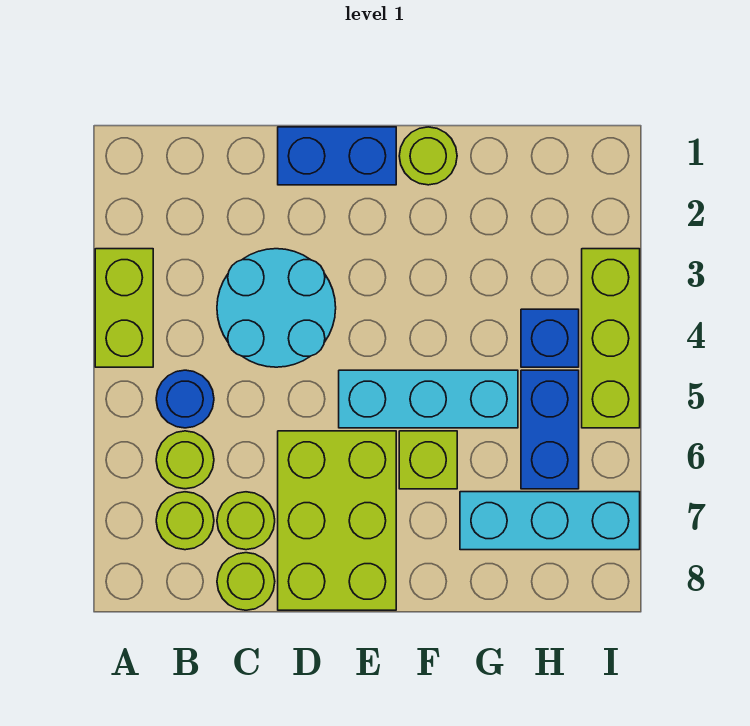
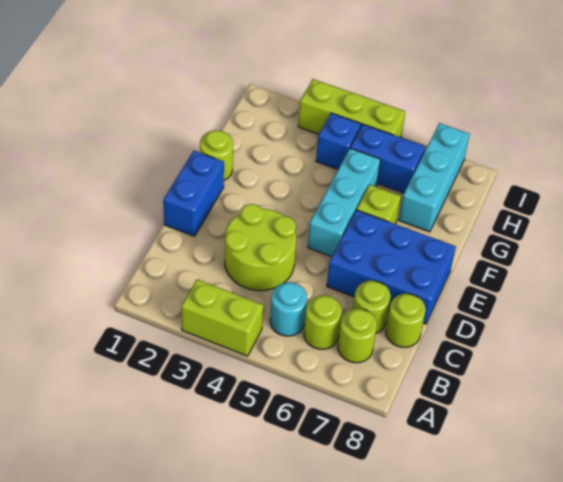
blue round brick B5 level 1 -> cyan round brick B5 level 1
cyan round brick C3:D4 level 1 -> lime round brick C3:D4 level 1
lime brick D6:E8 level 1 -> blue brick D6:E8 level 1

